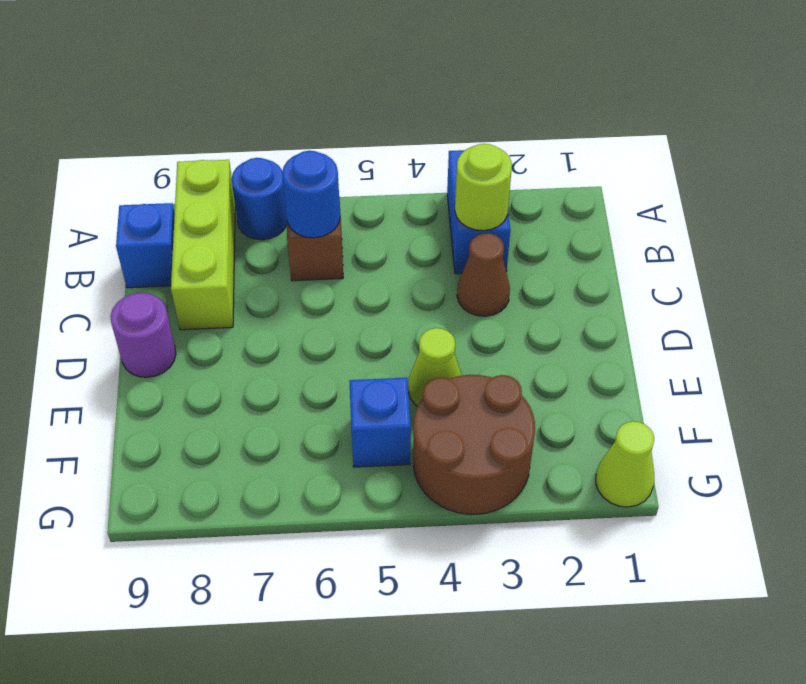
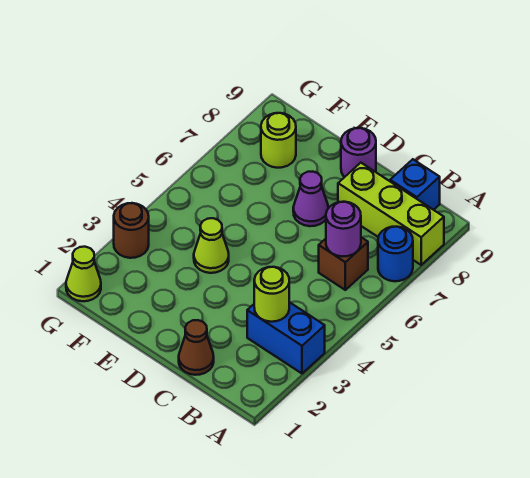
blue round brick B6 level 2 -> purple round brick B6 level 2
brown cone C3 level 1 -> brown cone C1 level 1
none -> purple cone D7 level 1
brown round brick F3:G4 level 1 -> brown round brick G3 level 1
blue brick F5 level 1 -> none
none -> lime round brick F8 level 1

